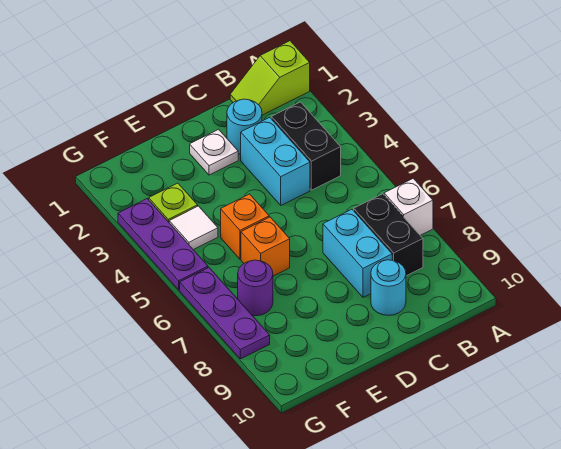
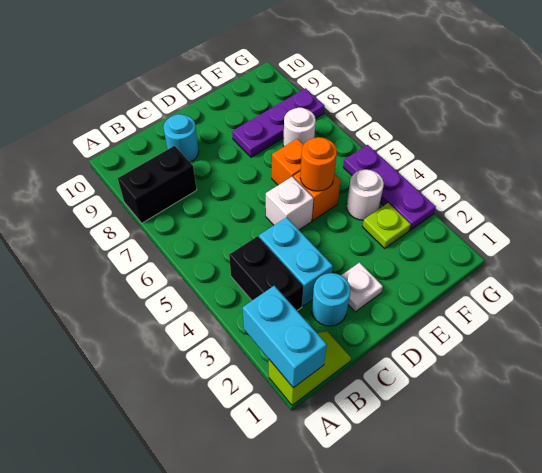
white brick A7 level 1 -> white brick D5 level 1
black brick B7:B8 level 1 -> black brick A8:B8 level 1
cyan brick C7:C8 level 1 -> cyan brick A1:A2 level 2
none -> orange round brick E5 level 2
white tile F4 level 1 -> white round brick F4 level 1
purple round brick F7 level 1 -> white round brick F7 level 1
purple plate G6:G8 level 1 -> purple plate E8:G8 level 1

